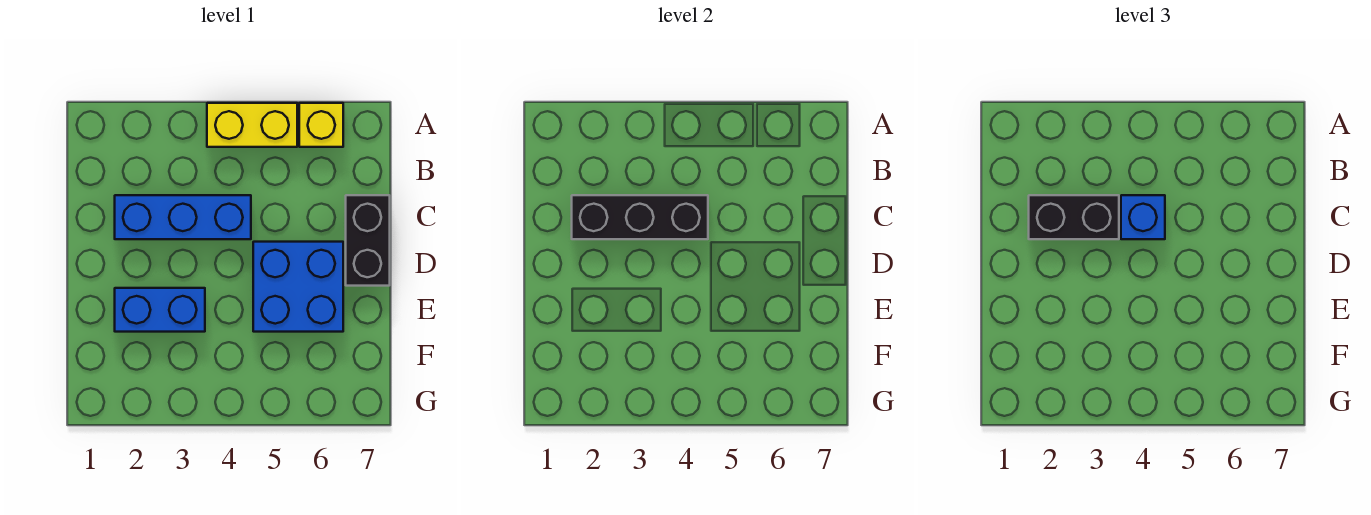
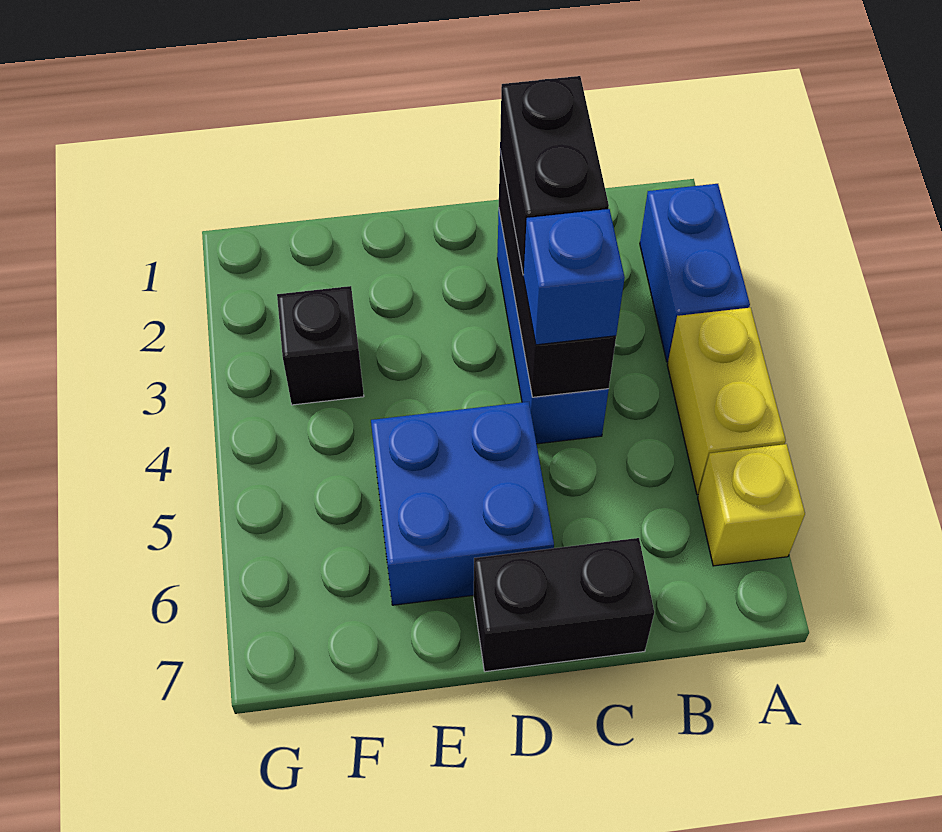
blue brick E2:E3 level 1 -> blue brick A2:A3 level 1
none -> black brick F3 level 1

